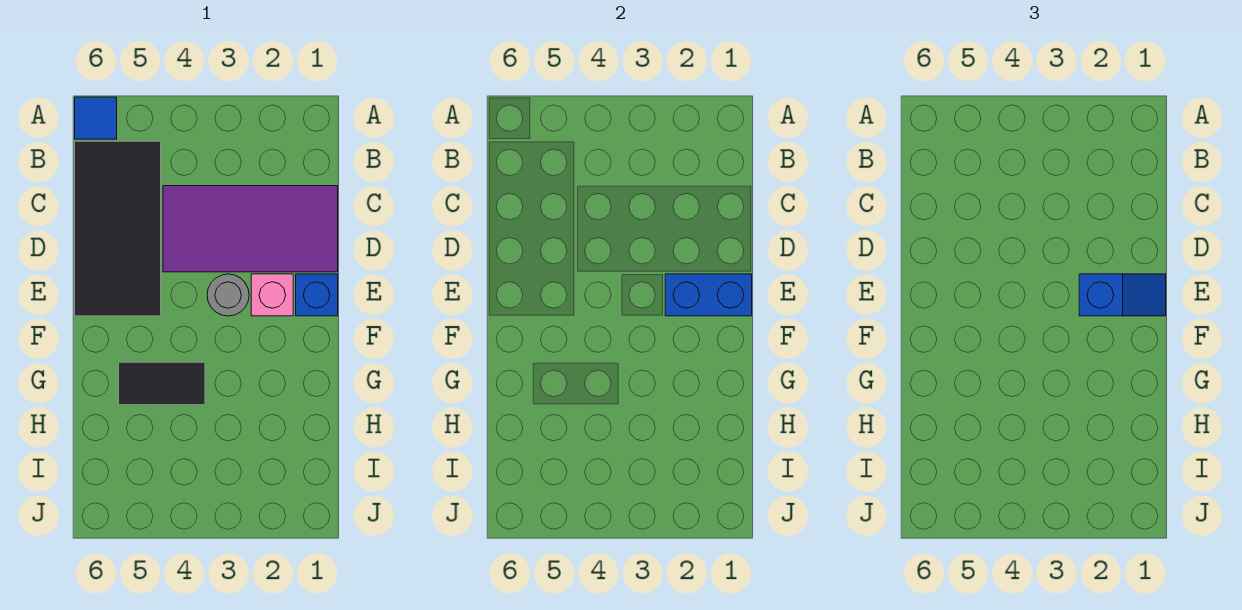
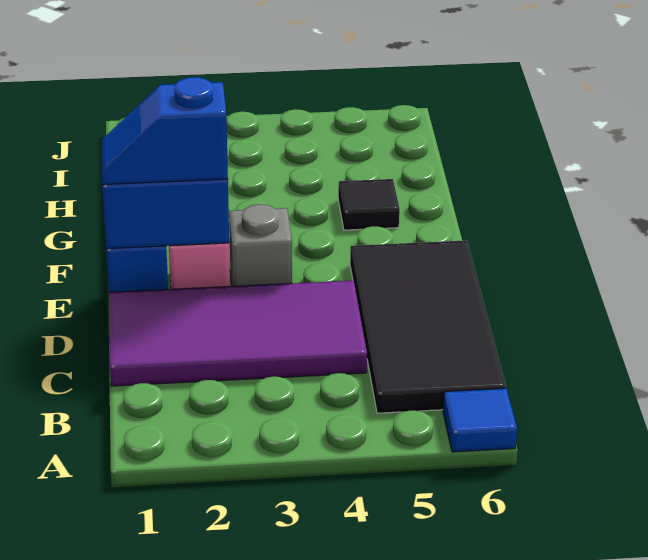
grey round brick E3 level 1 -> grey brick E3 level 1
black tile G4:G5 level 1 -> black tile G5 level 1

